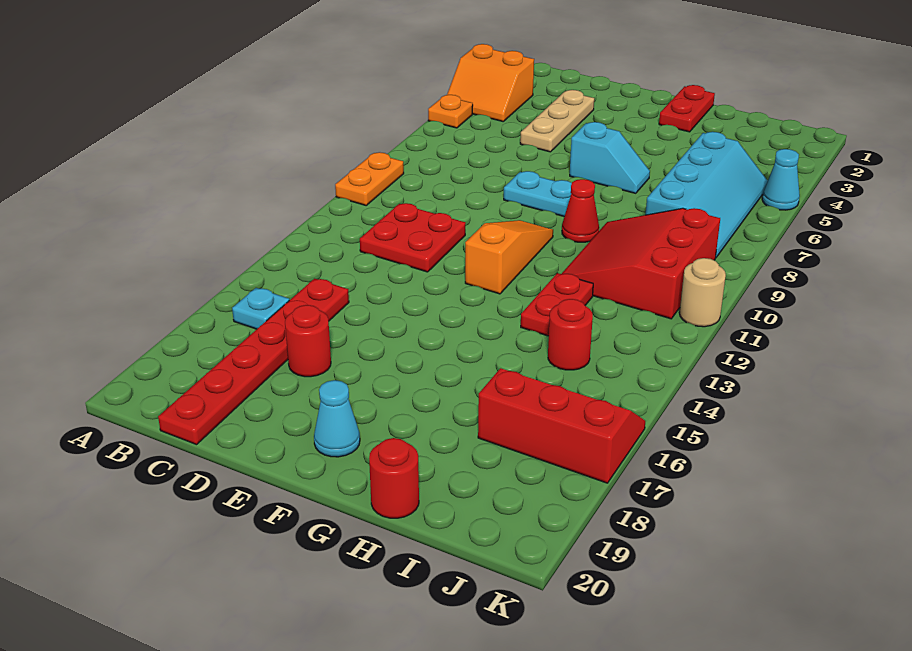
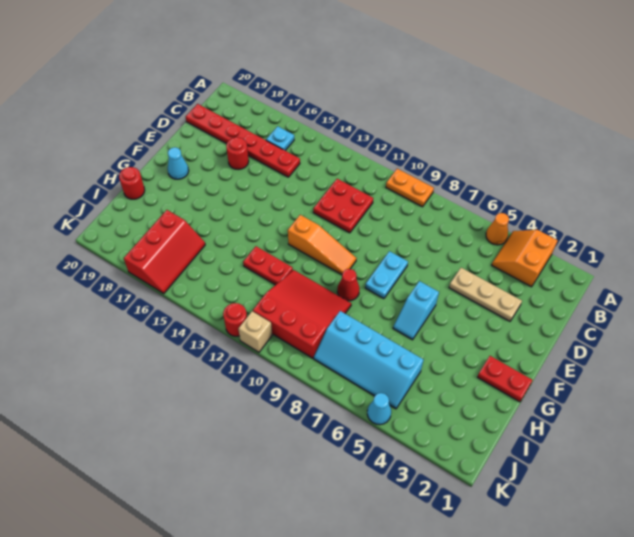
orange plate A5 level 1 -> orange cone A5 level 1
red round brick I14 level 1 -> red round brick K12 level 1
tan round brick K11 level 1 -> tan brick K11 level 1

